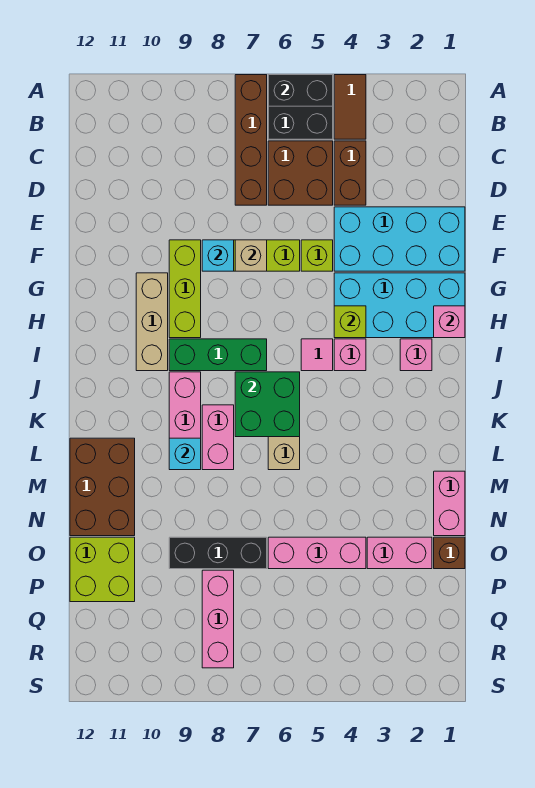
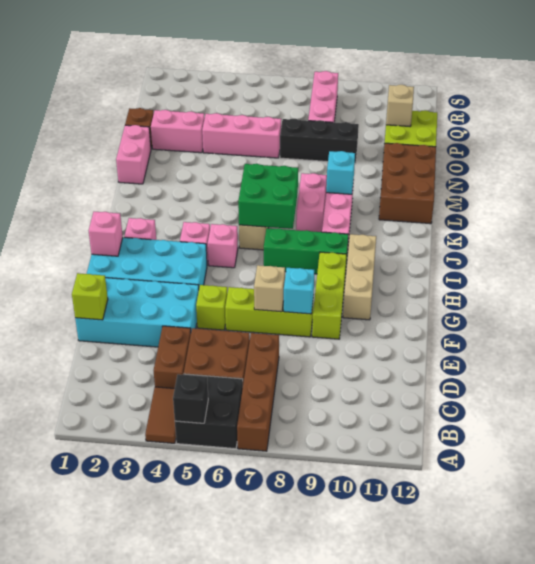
black brick A5:A6 level 2 -> black brick A5 level 2
lime brick H4 level 2 -> lime brick E1 level 2
pink tile I5 level 1 -> pink brick I5 level 1
none -> tan brick P11 level 2

